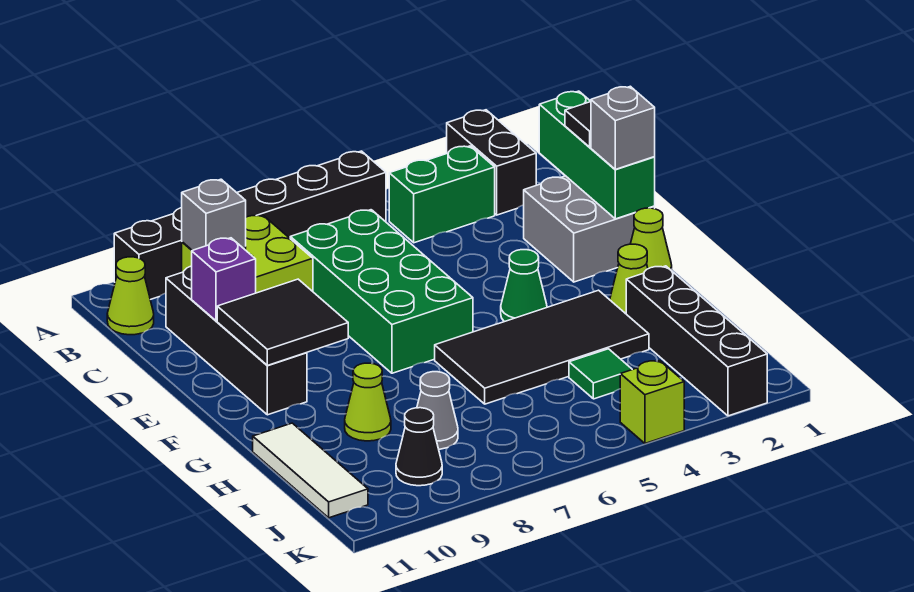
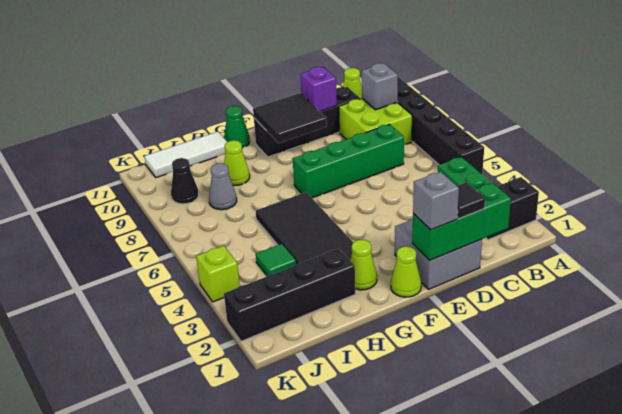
green brick C6:F7 level 1 -> green brick C7:F7 level 1
green cone F4 level 1 -> green cone G11 level 1

